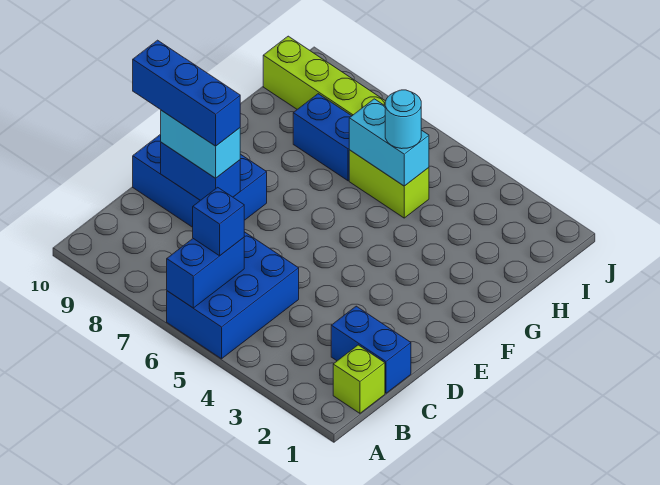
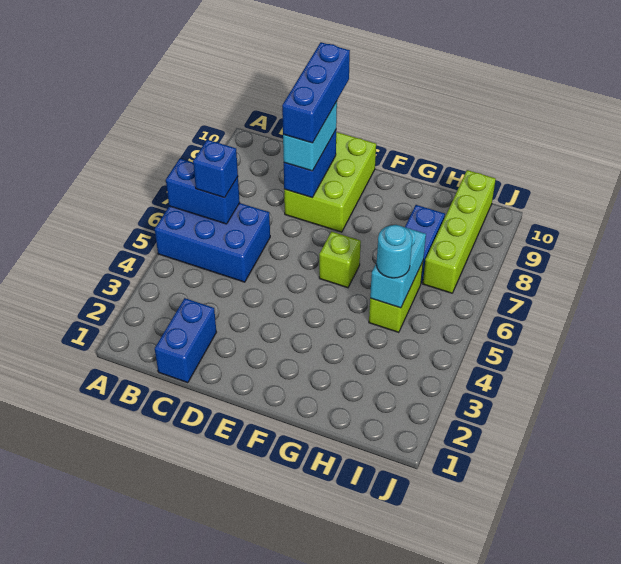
lime brick B1 level 1 -> lime brick F6 level 1
blue brick D8:E10 level 1 -> lime brick D8:E10 level 1

